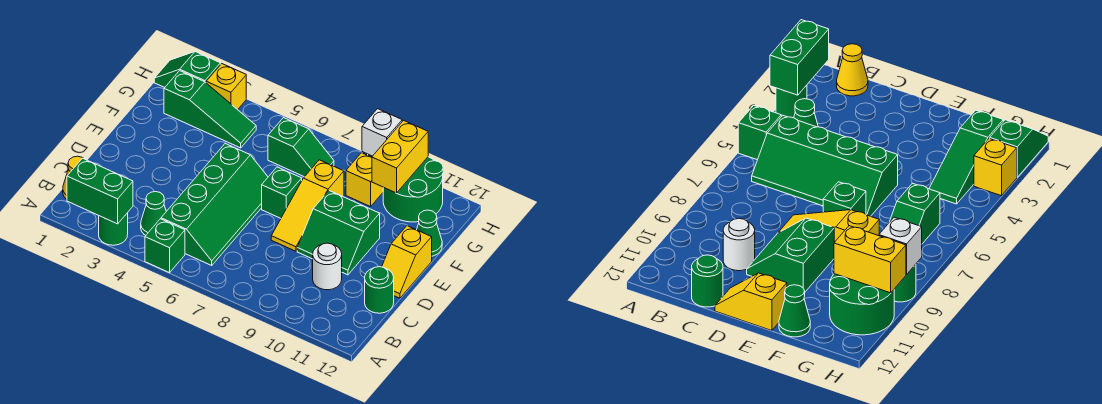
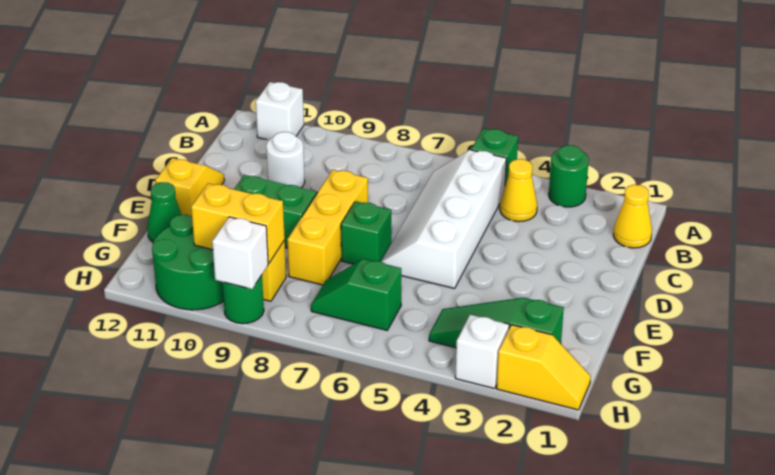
green brick A2:A3 level 2 -> none
none -> white brick A11 level 1
green cone B4 level 1 -> yellow cone B4 level 1
green slope B5:E6 level 1 top 5 -> white slope B5:E6 level 1 top 5
green round brick C12 level 1 -> none
yellow slope D8:F8 level 1 top F -> yellow brick D8:F8 level 1
yellow brick G10:H10 level 2 -> yellow brick G9:G10 level 2
green slope H1:H2 level 1 top 2 -> yellow slope H1:H2 level 1 top 2
yellow brick H3 level 1 -> white brick H3 level 1

